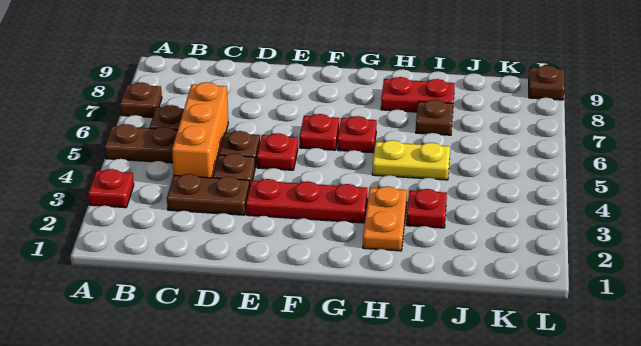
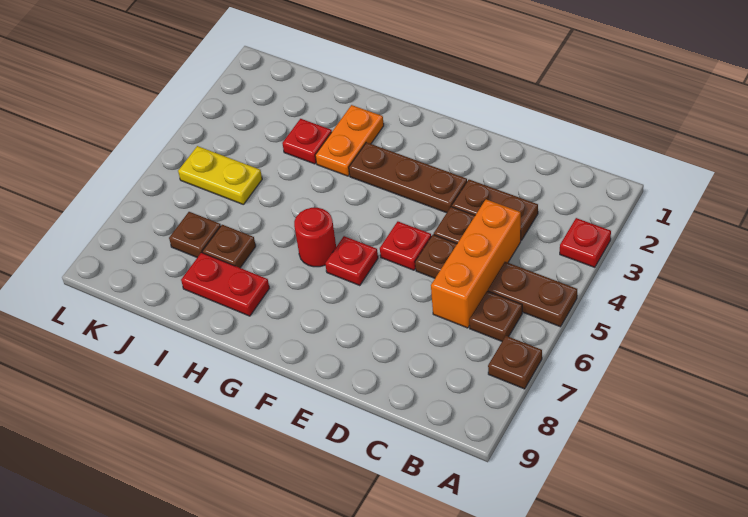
red plate E3:G3 level 1 -> brown plate E3:G3 level 1
red plate G6 level 1 -> red round brick G6 level 1
yellow plate H5:I5 level 1 -> yellow plate J5:K5 level 1
brown plate L9 level 1 -> brown plate J7 level 1

